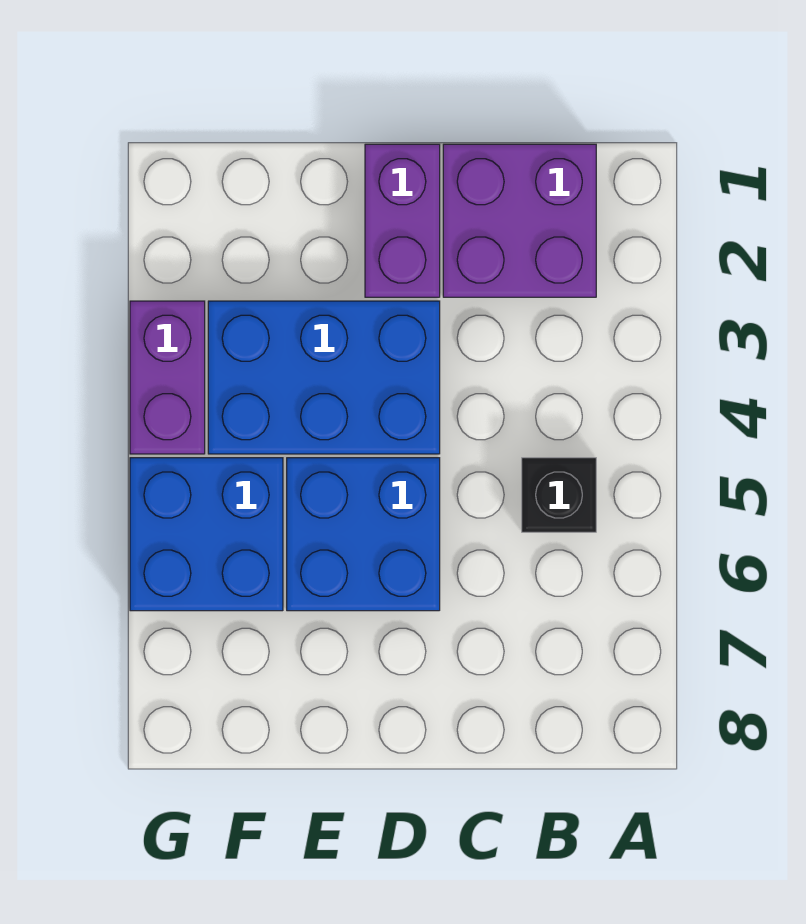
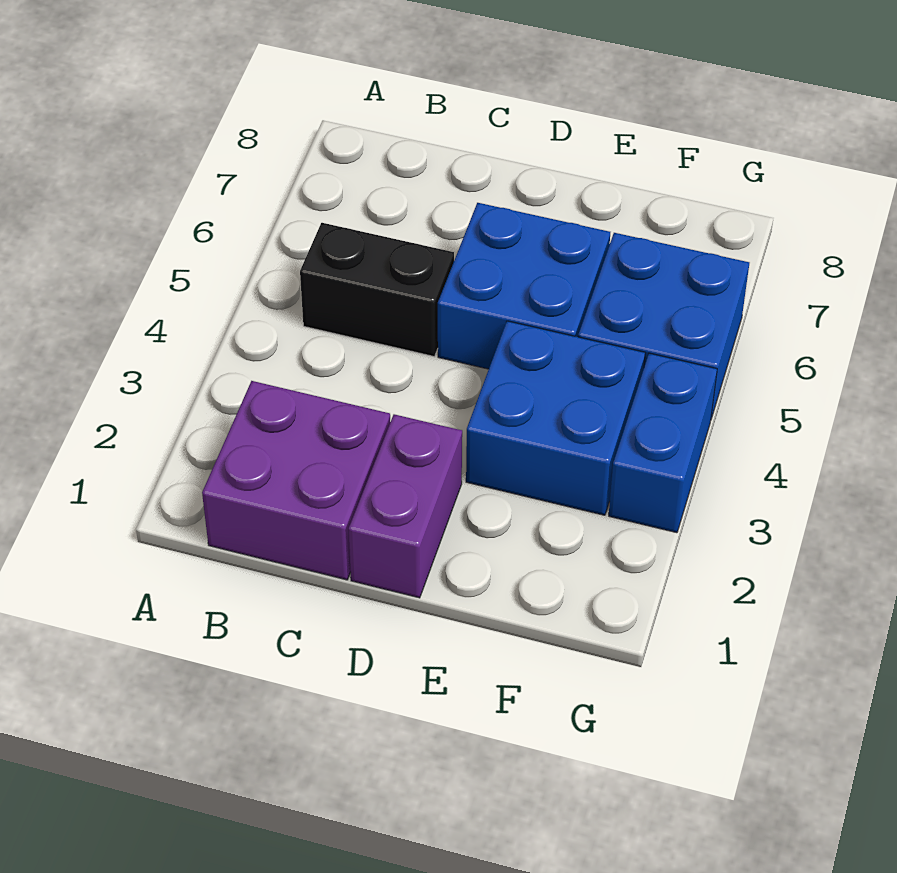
black brick B5 level 1 -> black brick B5:C5 level 1
blue brick D3:F4 level 1 -> blue brick E3:F4 level 1
purple brick G3:G4 level 1 -> blue brick G3:G4 level 1

